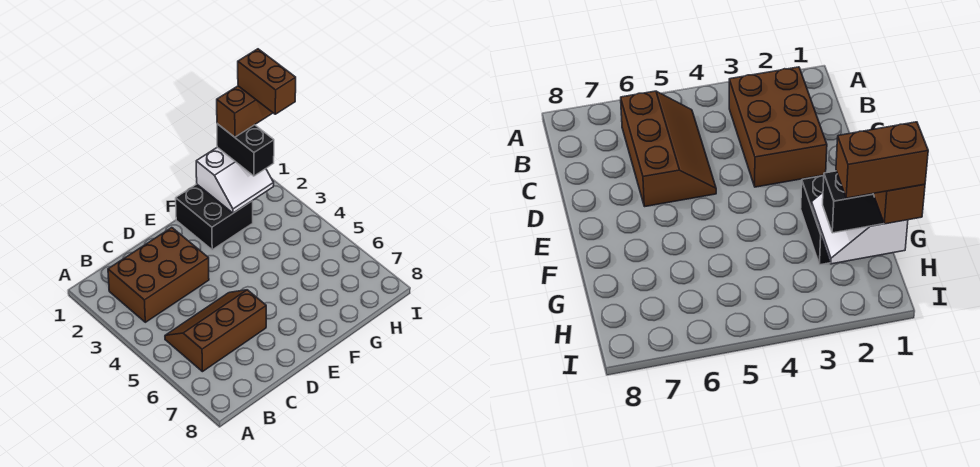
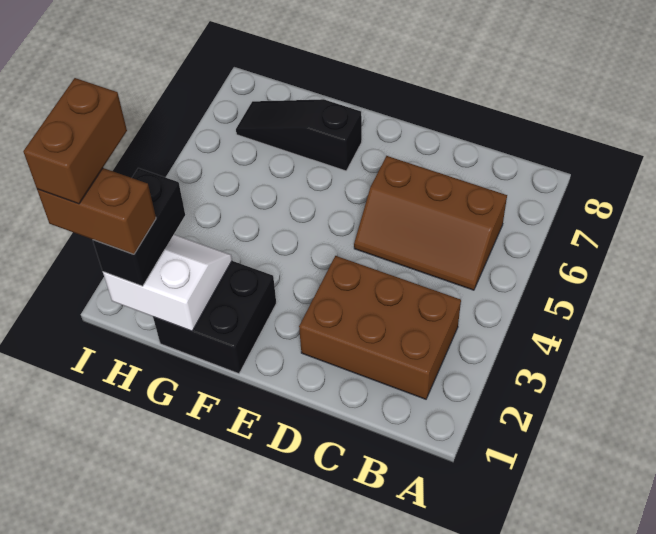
none -> black slope F7:H7 level 1 top F

